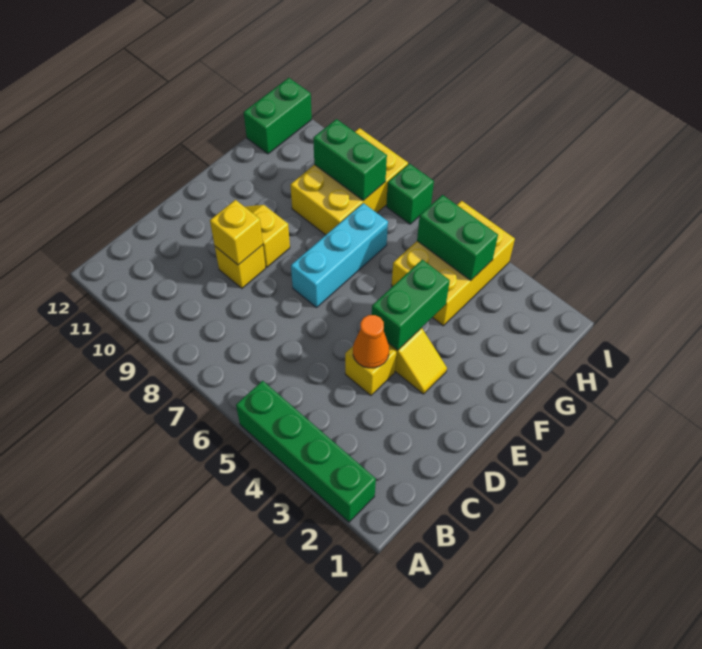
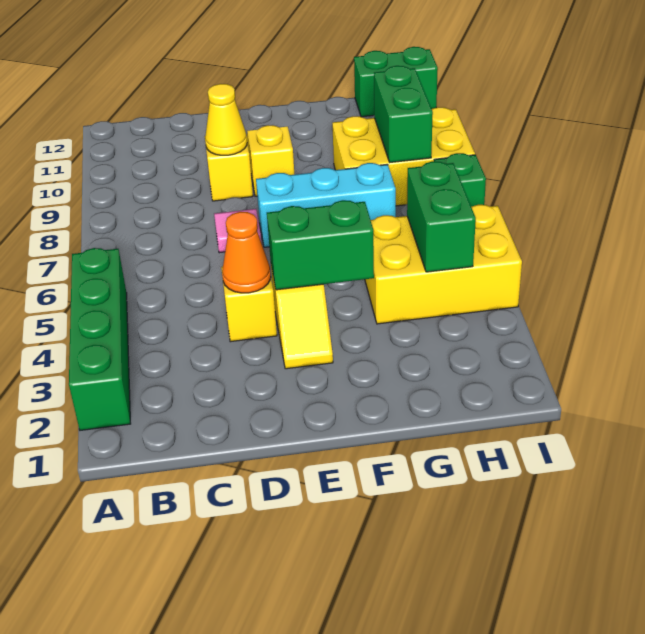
none -> pink tile D7 level 1
yellow brick D9 level 2 -> yellow cone D9 level 2

